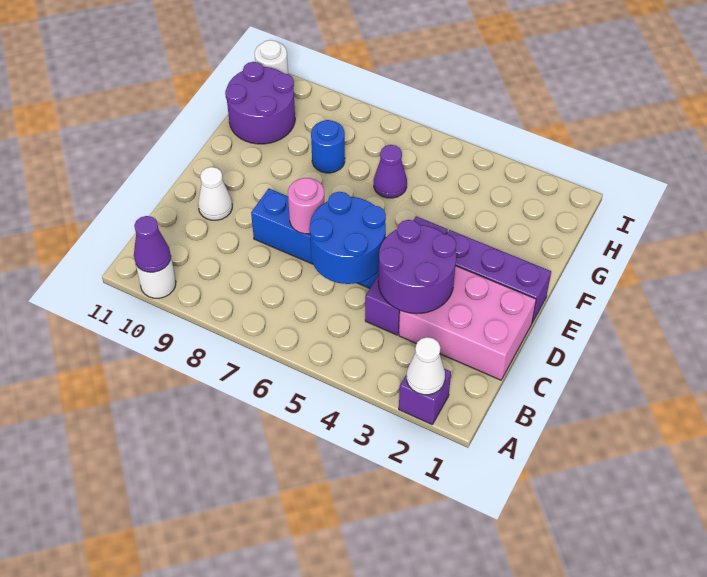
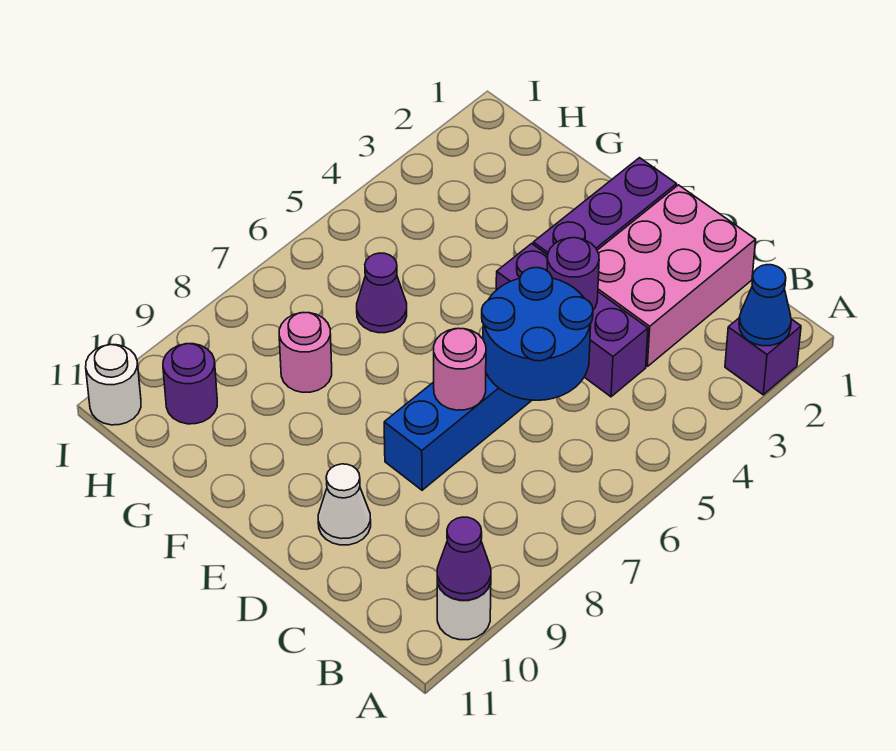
white cone A2 level 2 -> blue cone A2 level 2
purple round brick C3:D4 level 2 -> purple round brick D4 level 2
blue round brick G8 level 1 -> pink round brick G8 level 1
purple round brick G10:H11 level 1 -> purple round brick H10 level 1

